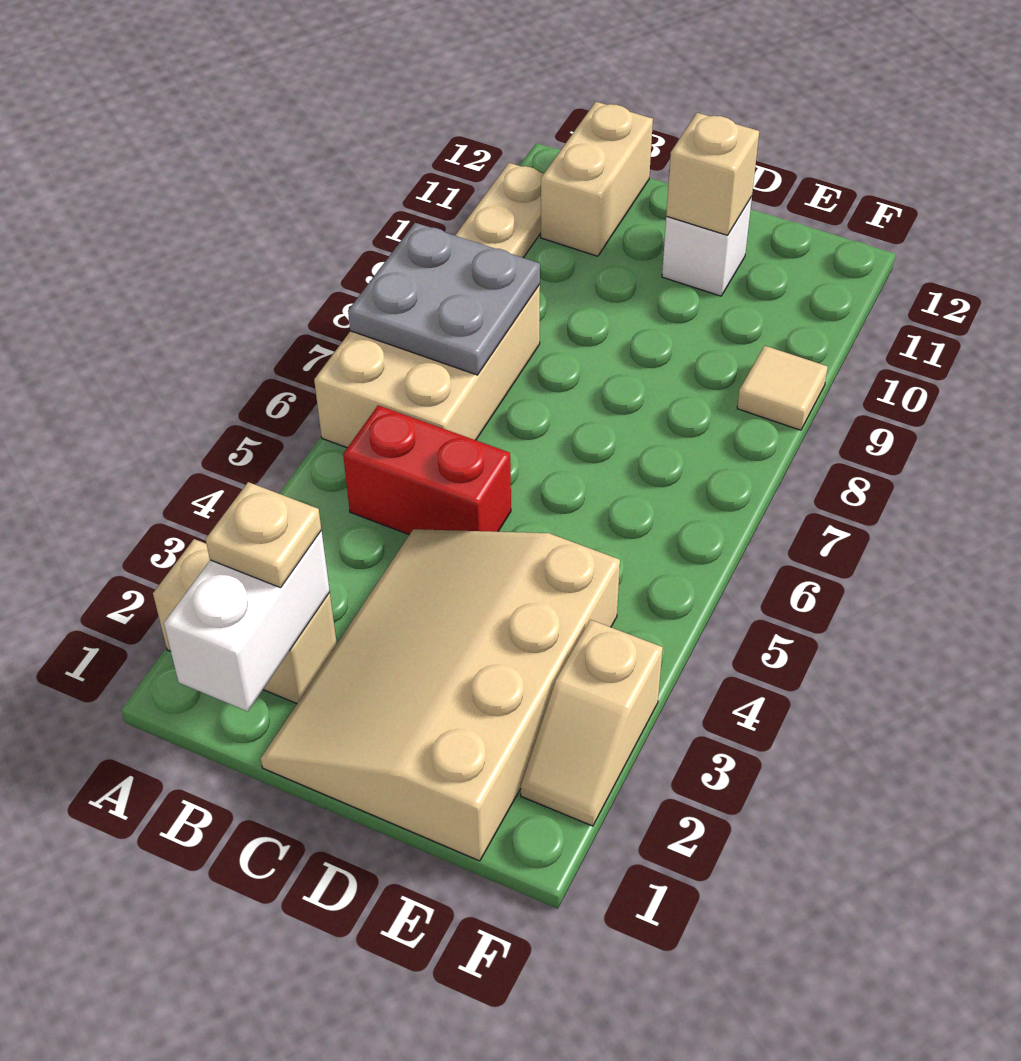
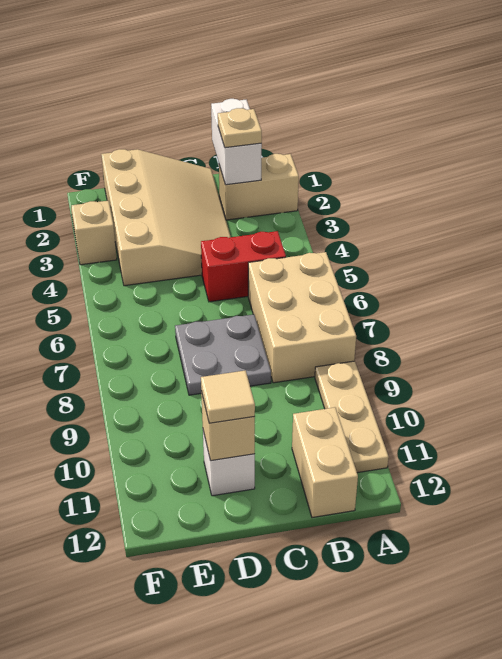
grey plate A7:B8 level 2 -> grey plate C7:D8 level 1
tan tile F9 level 1 -> tan tile D11 level 3

